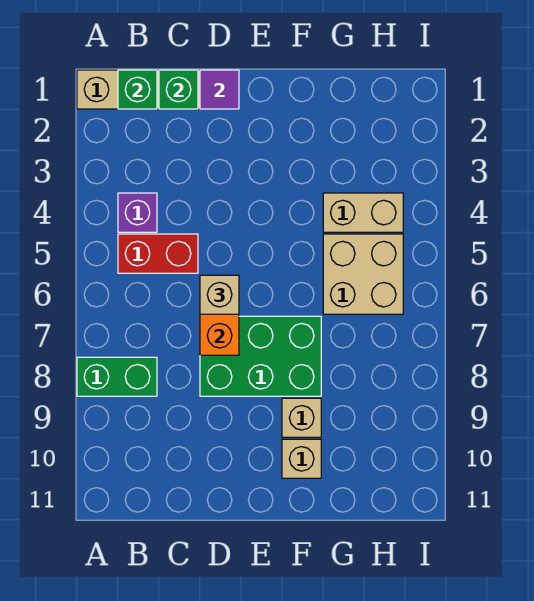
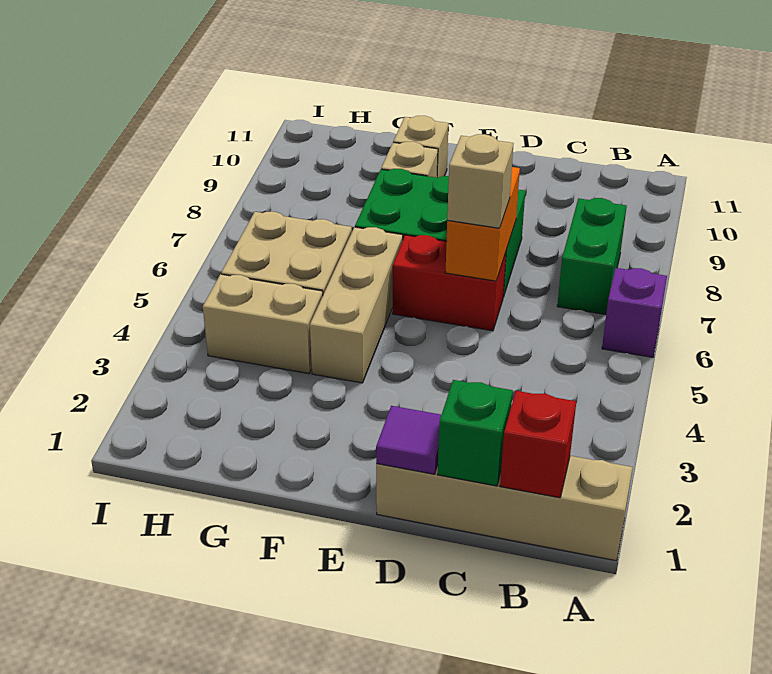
green brick A8:B8 level 1 -> green brick B7:B8 level 1
green brick B1 level 2 -> red brick B1 level 2
purple brick B4 level 1 -> purple brick A6 level 1
red brick B5:C5 level 1 -> red brick D6:E6 level 1
none -> tan brick F4:F6 level 1

